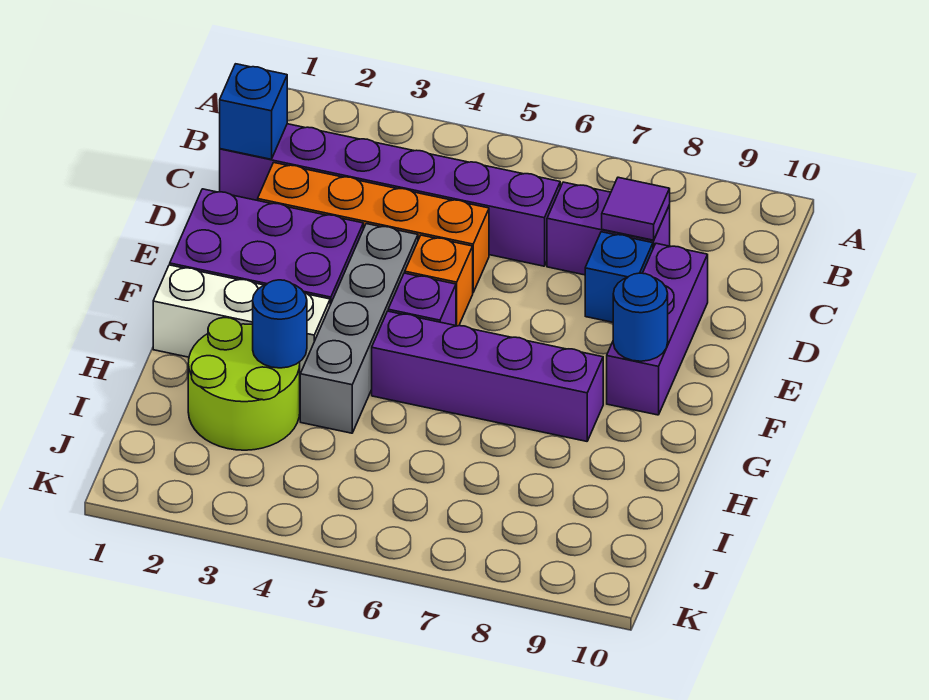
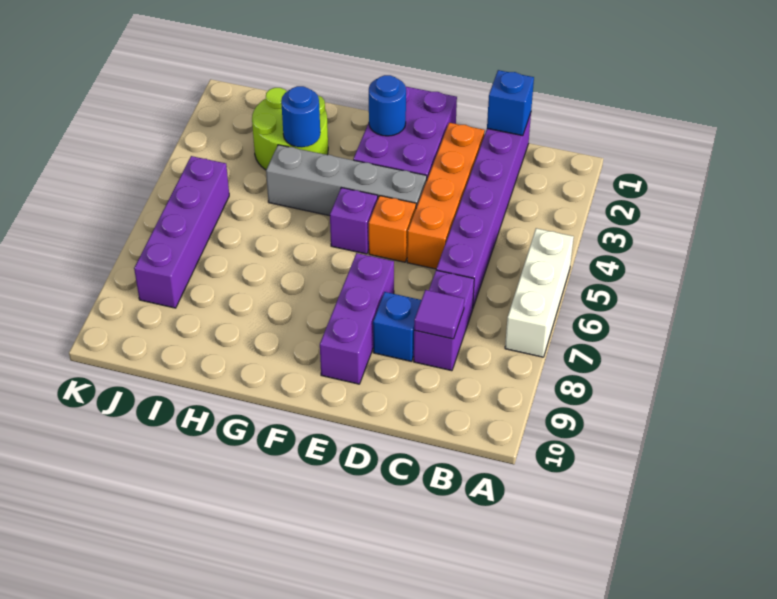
purple brick D9:F9 level 1 -> purple brick E7:E9 level 1
blue round brick F9 level 2 -> blue round brick F2 level 2
white brick G1:G3 level 1 -> white brick A5:A7 level 1
purple brick G5:G8 level 1 -> purple brick J5:J8 level 1

